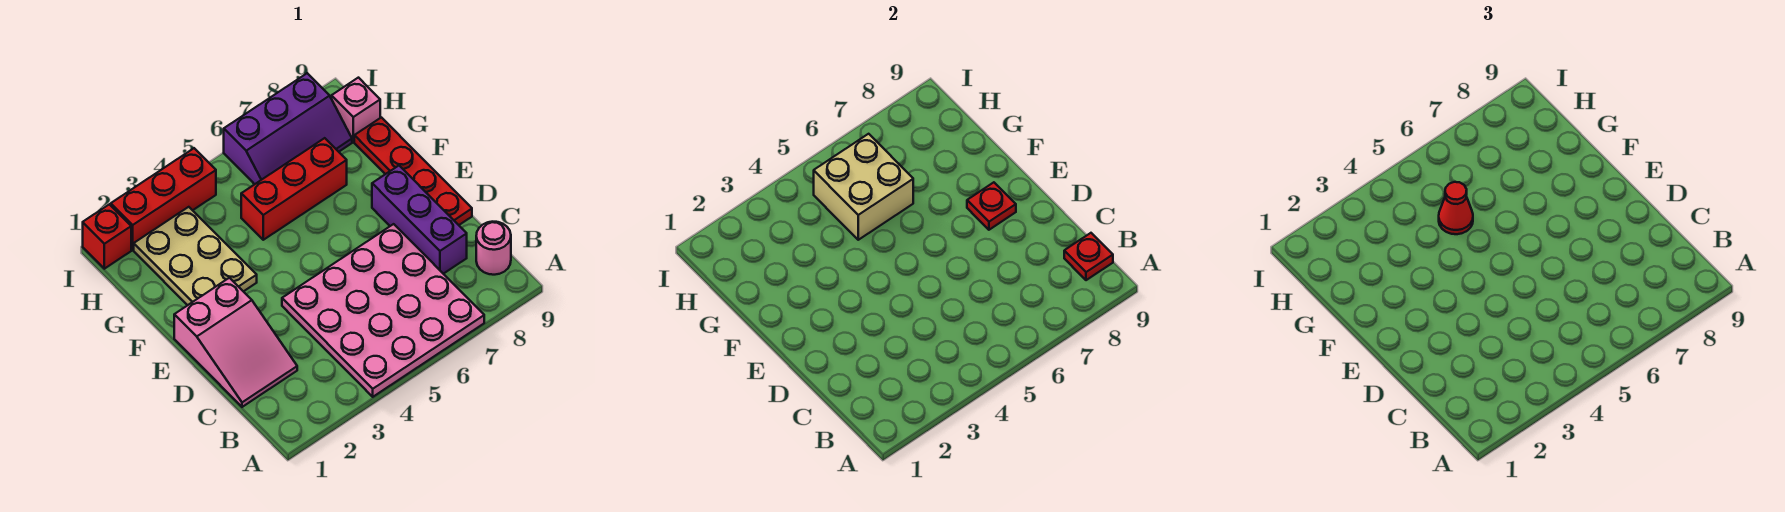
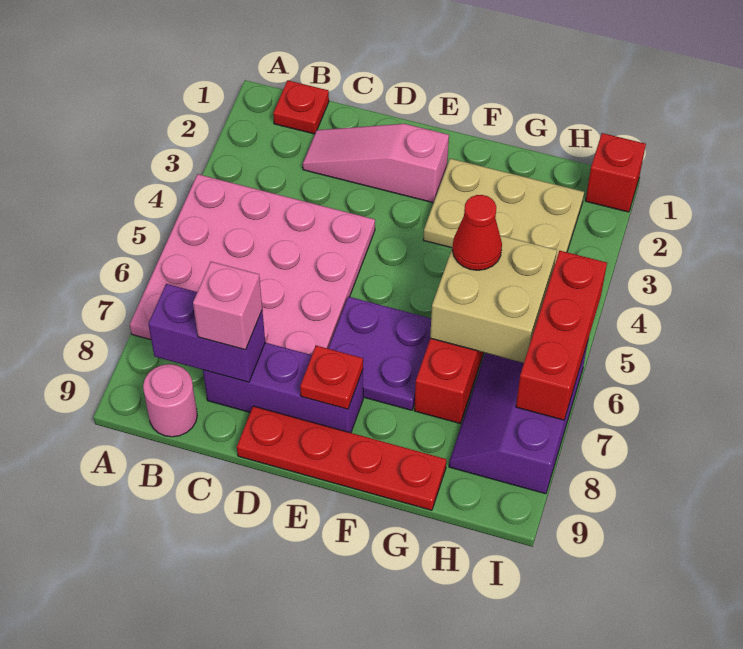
none -> purple brick B8:C8 level 2
red plate B9 level 2 -> red plate B1 level 1
pink slope C1:E2 level 1 top E -> pink slope C2:E2 level 1 top E
none -> purple plate E6:F7 level 1
pink brick H9 level 1 -> pink brick C8 level 3
red brick I2:I4 level 1 -> red brick I5:I7 level 2

